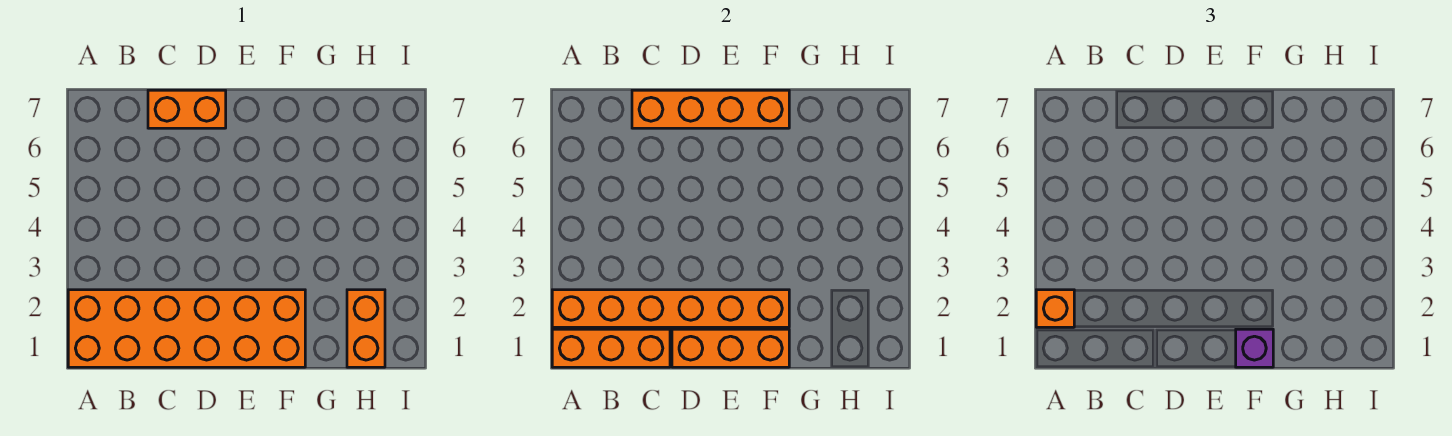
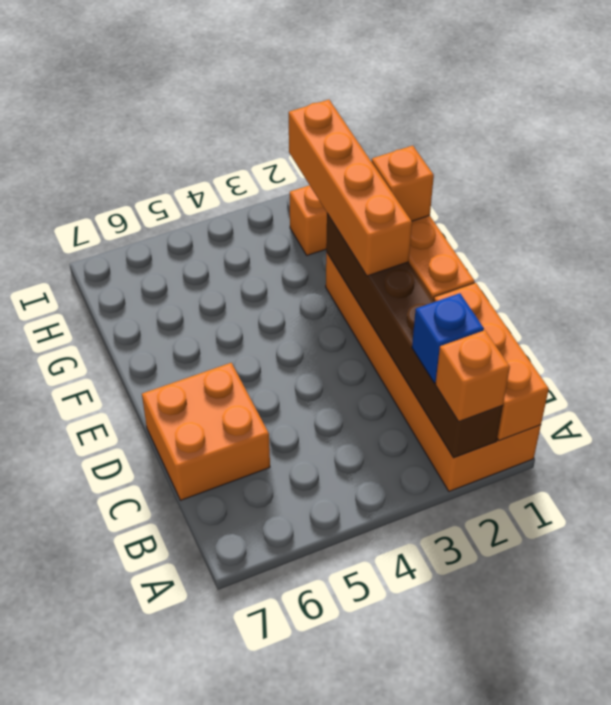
orange brick A2:F2 level 2 -> brown brick A2:F2 level 2
none -> blue brick B2 level 3
orange brick C7:D7 level 1 -> orange brick C6:D7 level 1
orange brick C7:F7 level 2 -> orange brick E2:H2 level 3
purple brick F1 level 3 -> orange brick F1 level 3

